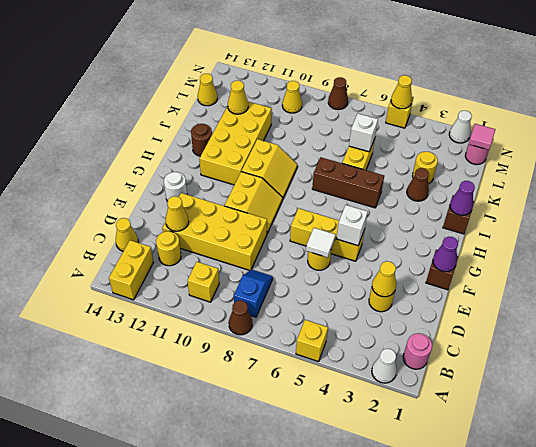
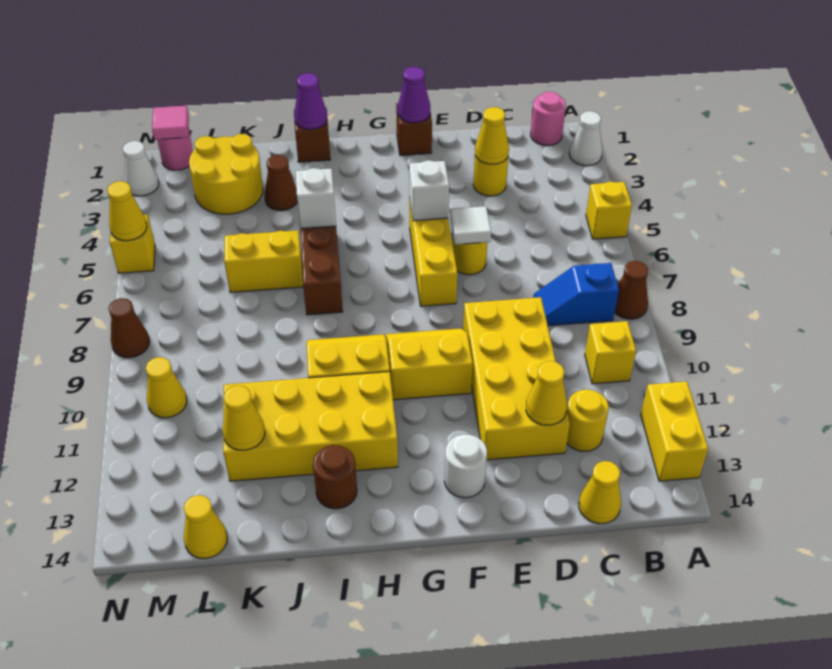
yellow brick A13:B13 level 1 -> yellow brick A12:A13 level 1
yellow round brick K3 level 1 -> yellow round brick K2:L3 level 1
white brick K6 level 2 -> white brick I5 level 2

